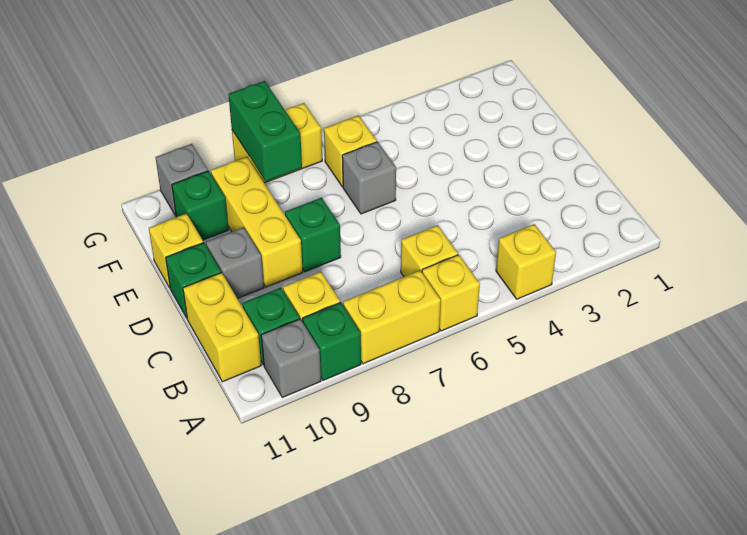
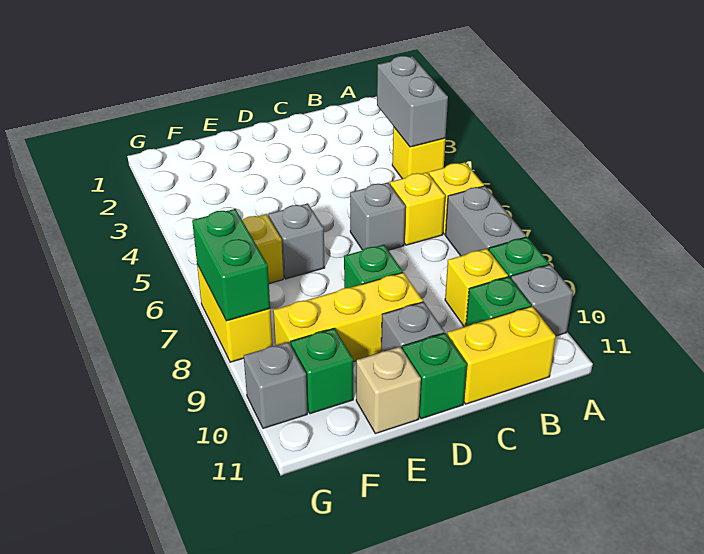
none -> grey brick A3:A4 level 2
yellow brick A7:A8 level 1 -> grey brick A7:A8 level 1
none -> grey brick C6 level 1
yellow brick E11 level 1 -> tan brick E11 level 1
green brick F8:G8 level 2 -> green brick G7:G8 level 2

